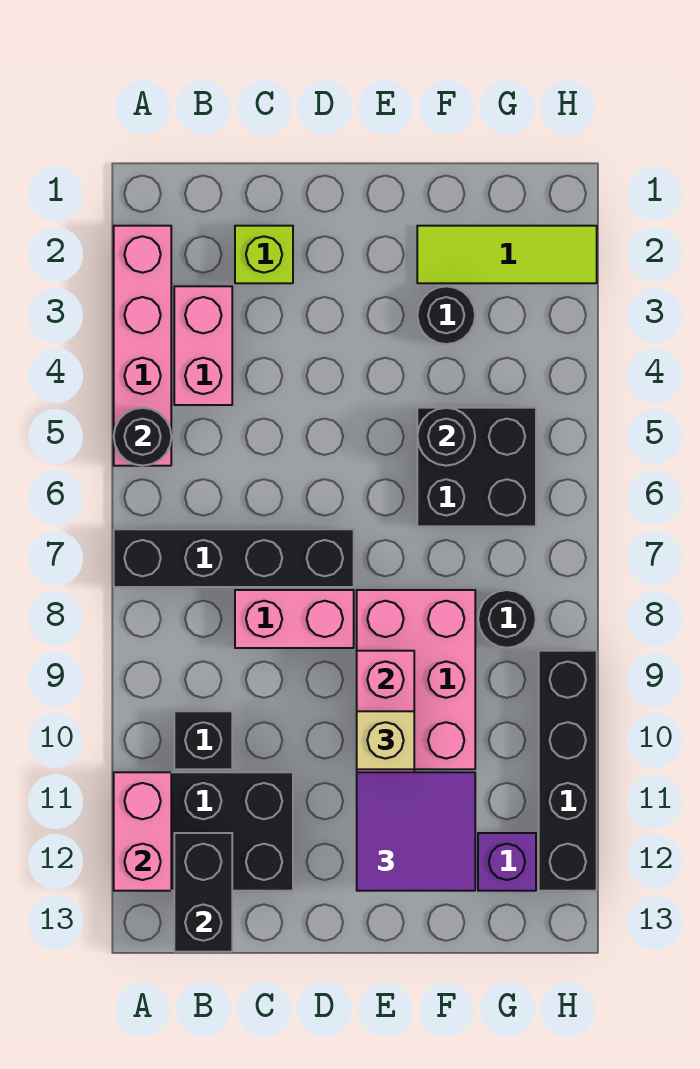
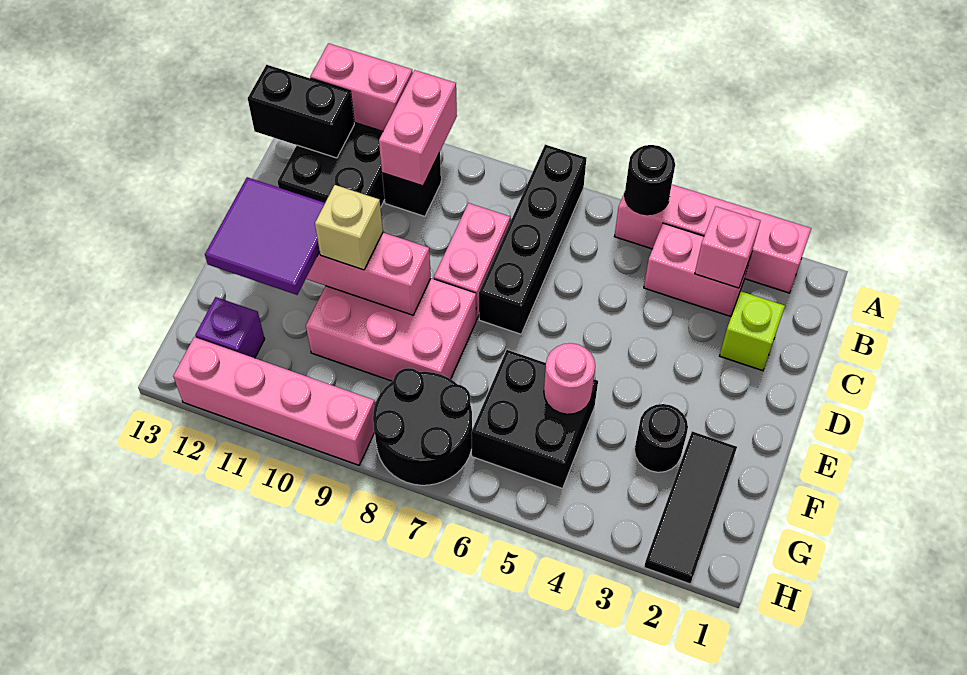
none -> pink brick A10:B10 level 2
none -> pink brick B3 level 2
lime tile F2:H2 level 1 -> black tile F2:H2 level 1
black round brick F5 level 2 -> pink round brick F5 level 2
black round brick G8 level 1 -> black round brick G7:H8 level 1
black brick H9:H12 level 1 -> pink brick H9:H12 level 1

